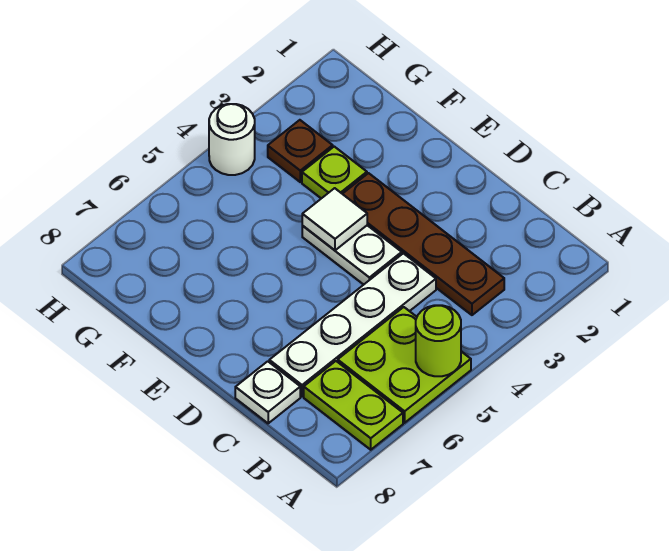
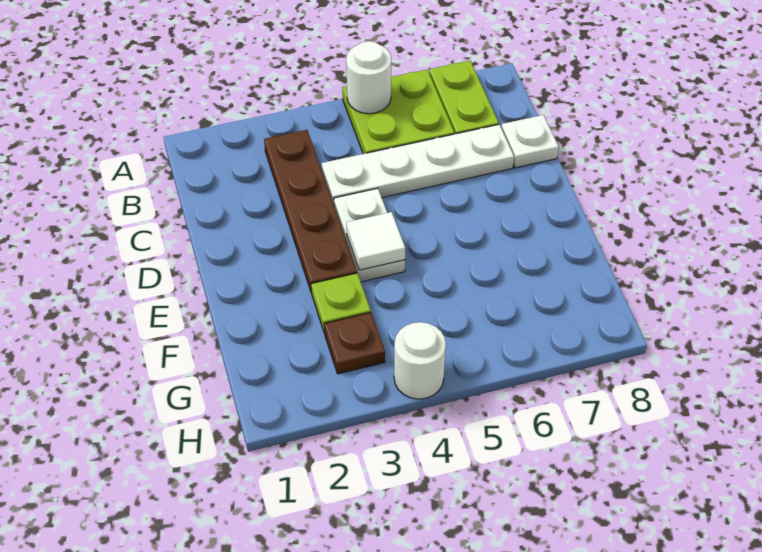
lime round brick A5 level 2 -> white round brick A5 level 2

